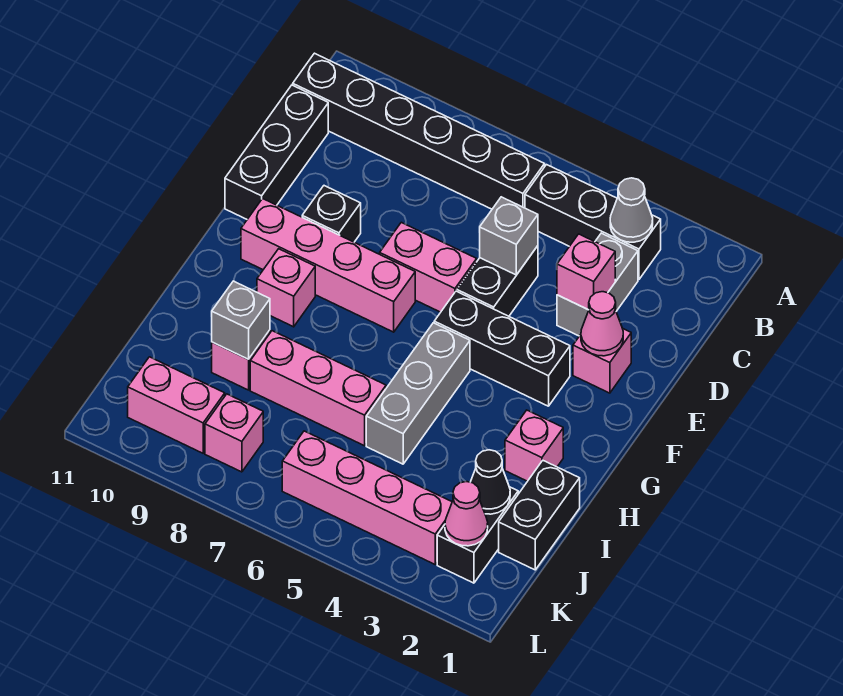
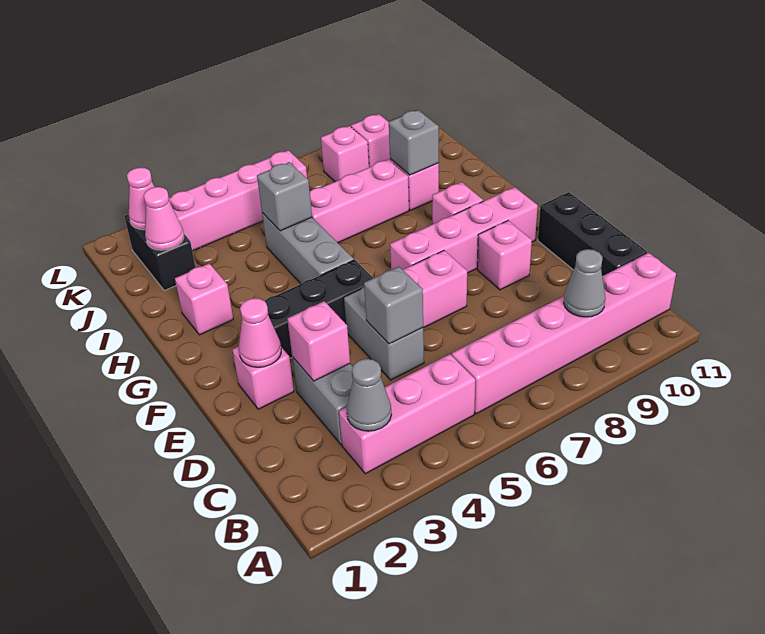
black brick B3:B5 level 1 -> pink brick B3:B5 level 1
black brick B6:B11 level 1 -> pink brick B6:B11 level 1
none -> grey cone B9 level 2
black brick D5:E5 level 1 -> grey brick D5:E5 level 1
black brick E9 level 1 -> pink brick E9 level 1
black brick I1:J1 level 1 -> none
none -> grey brick I5 level 2
black cone J2 level 2 -> pink cone J2 level 2
pink brick K9:K10 level 1 -> pink brick K9 level 1

